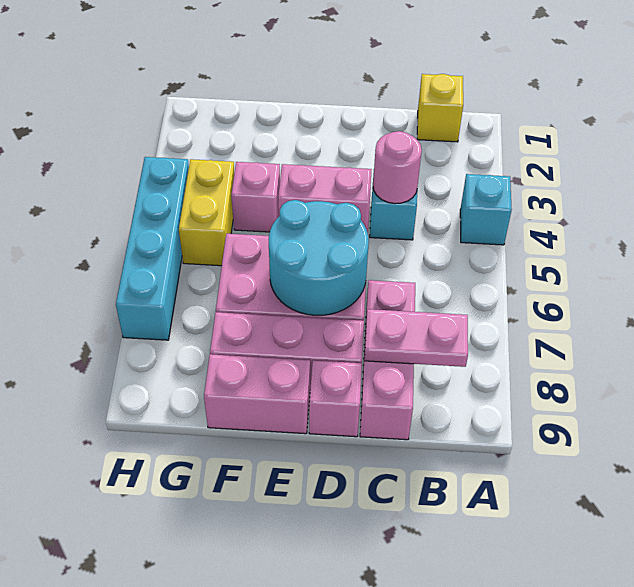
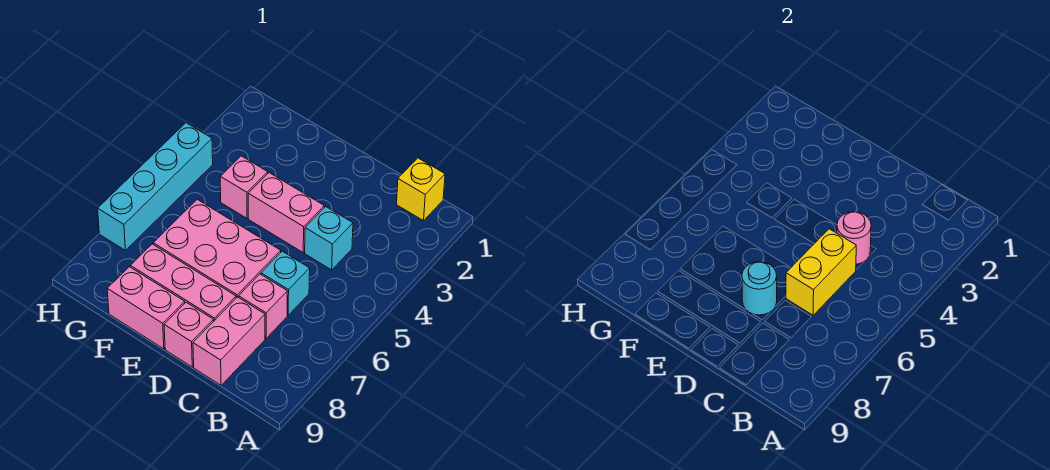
cyan brick A4 level 1 -> cyan brick C6 level 1
pink plate B8:C8 level 2 -> none
cyan round brick D6:E7 level 2 -> cyan round brick D7 level 2
yellow brick G4:G5 level 1 -> yellow brick C5:C6 level 2

